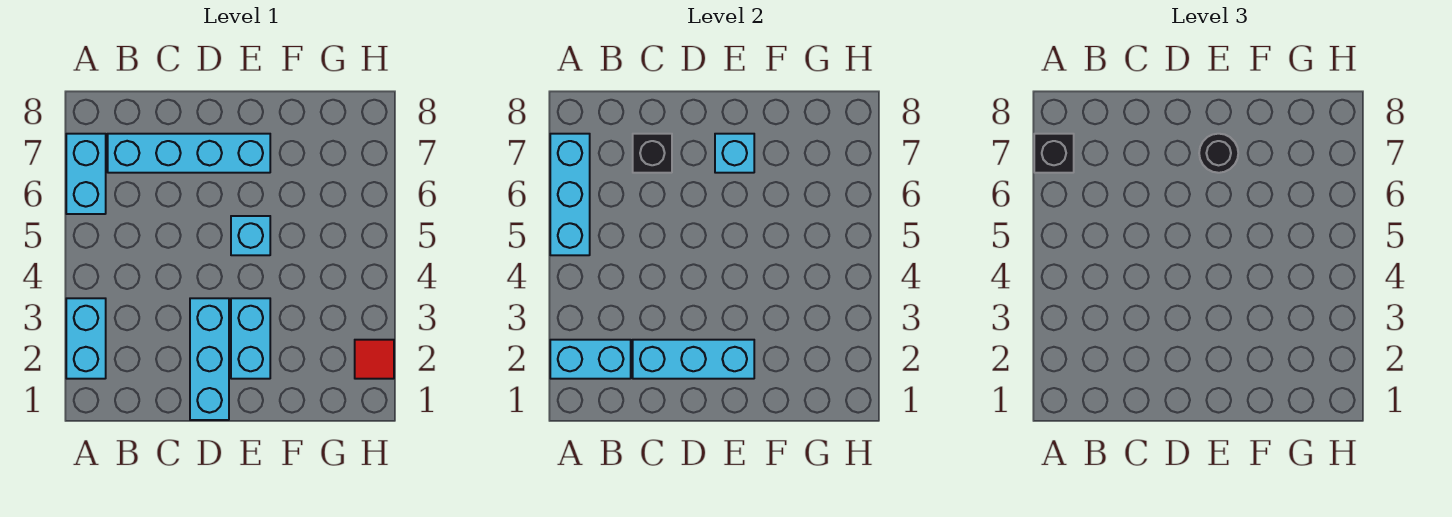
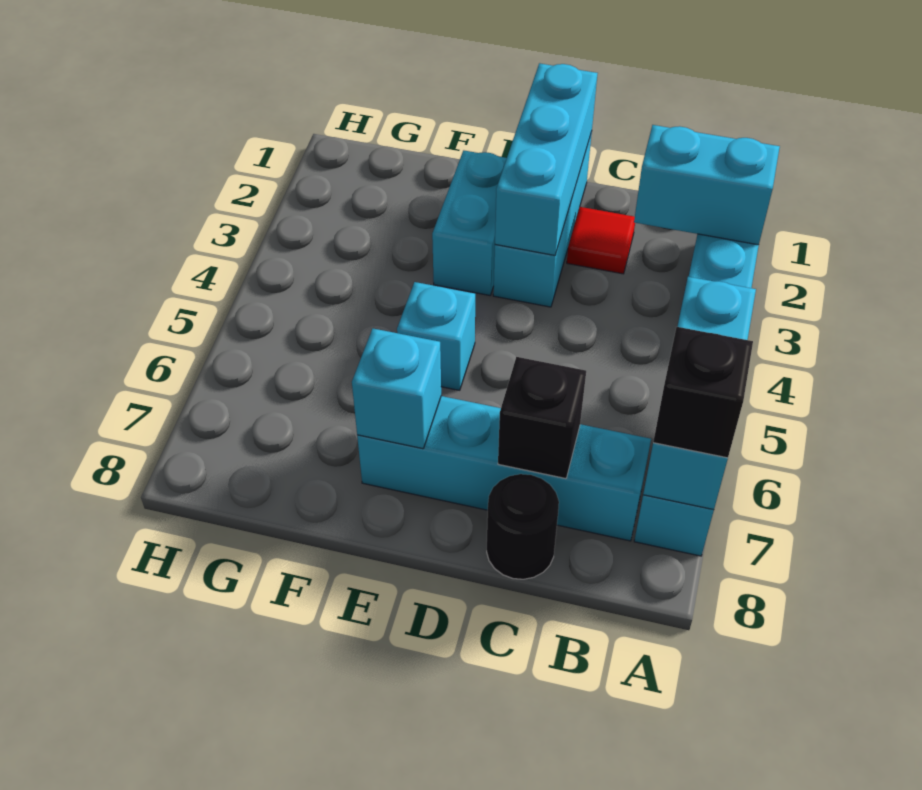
cyan brick C2:E2 level 2 -> cyan brick D1:D3 level 2
black round brick E7 level 3 -> black round brick C8 level 1
red tile H2 level 1 -> red tile C2 level 1

